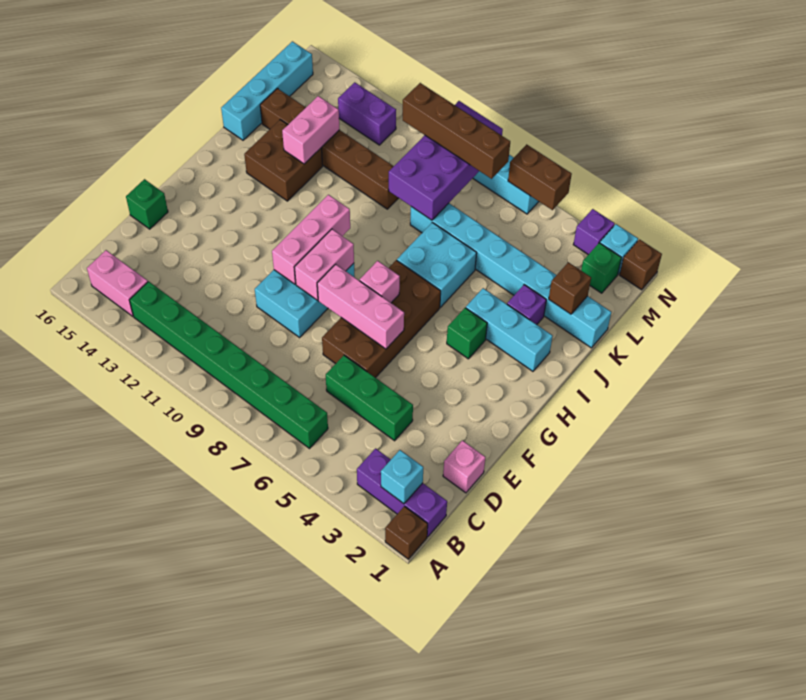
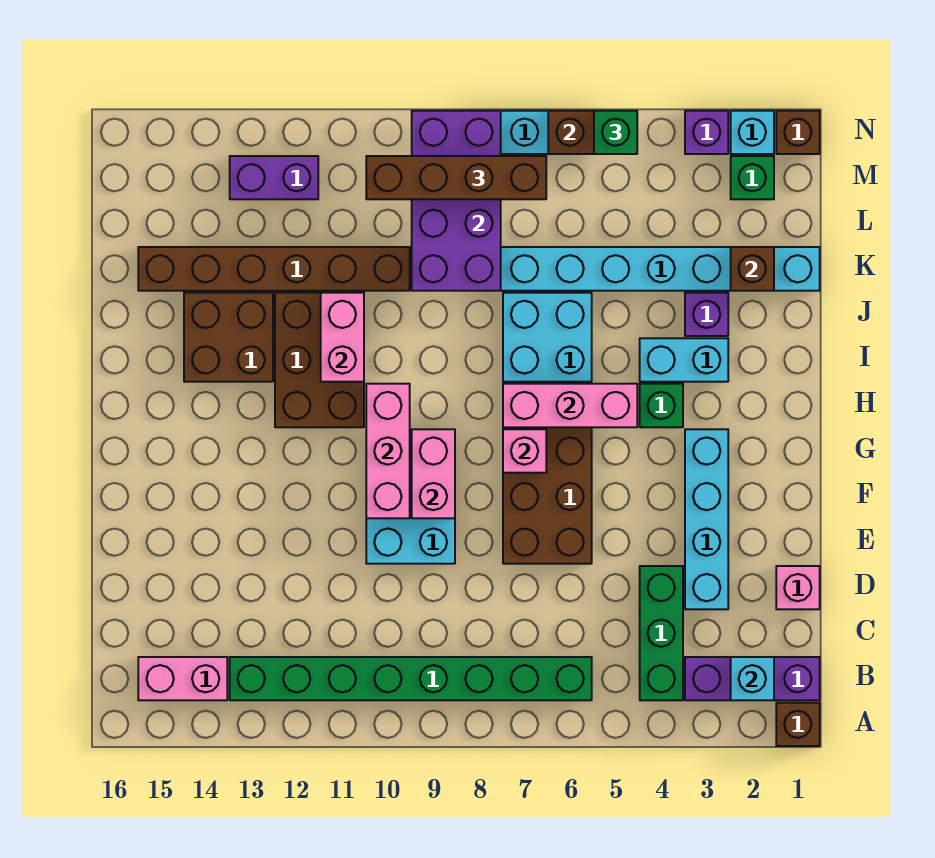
green brick D4:D6 level 1 -> green brick B4:D4 level 1
green brick E16 level 1 -> green brick N5 level 3
pink brick F6:F8 level 2 -> pink brick H5:H7 level 2
none -> brown brick H11:J12 level 1
cyan brick I2:I4 level 1 -> cyan brick I3:I4 level 1
pink brick J13:K13 level 2 -> pink brick I11:J11 level 2
cyan brick J16:M16 level 1 -> cyan brick D3:G3 level 1

